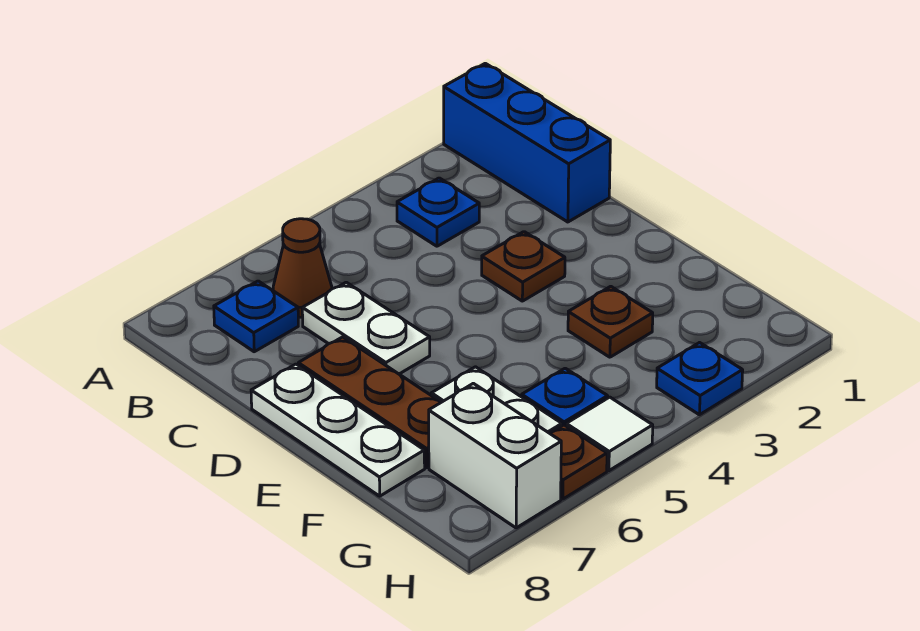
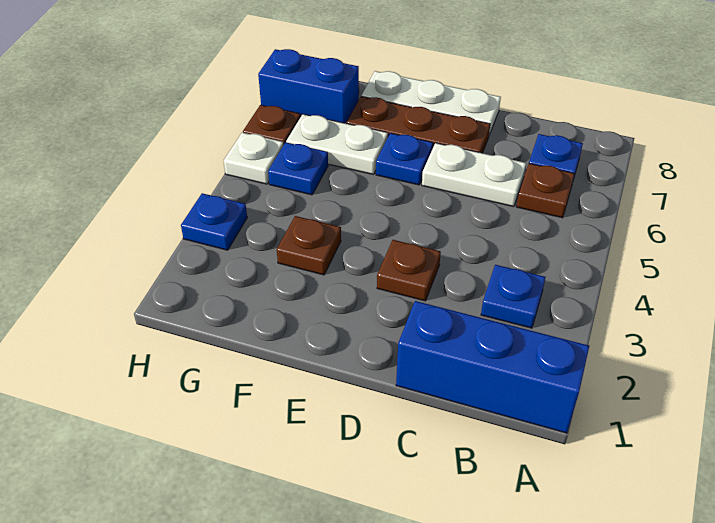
brown cone B6 level 1 -> brown plate B6 level 1
none -> blue plate E6 level 1
white brick G7:H7 level 1 -> blue brick G7:H7 level 1
white tile H5 level 1 -> white plate H5 level 1

